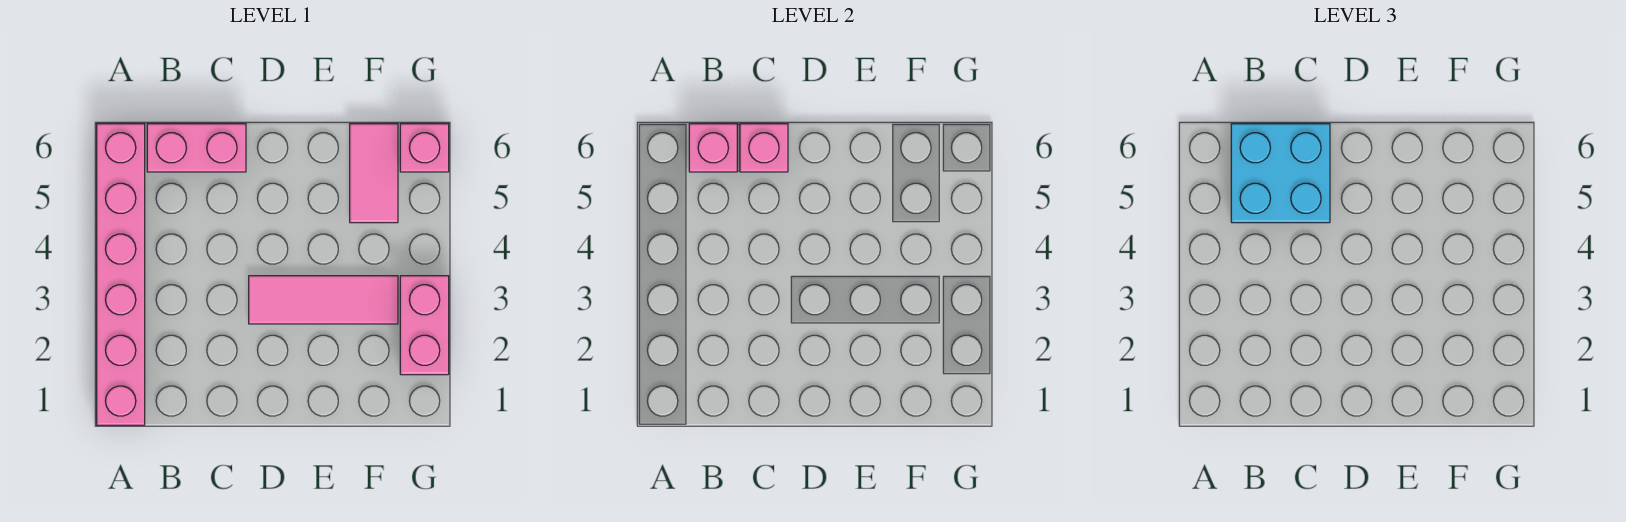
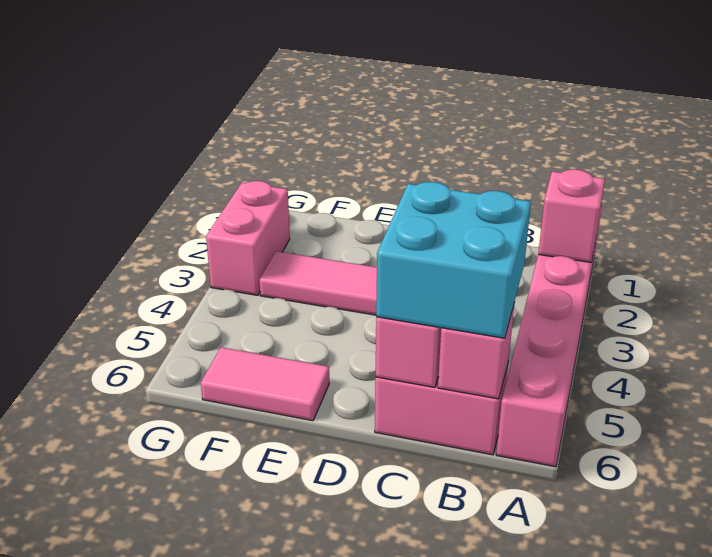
pink tile F5:F6 level 1 -> pink tile E6:F6 level 1
pink brick G6 level 1 -> pink brick A2 level 2

